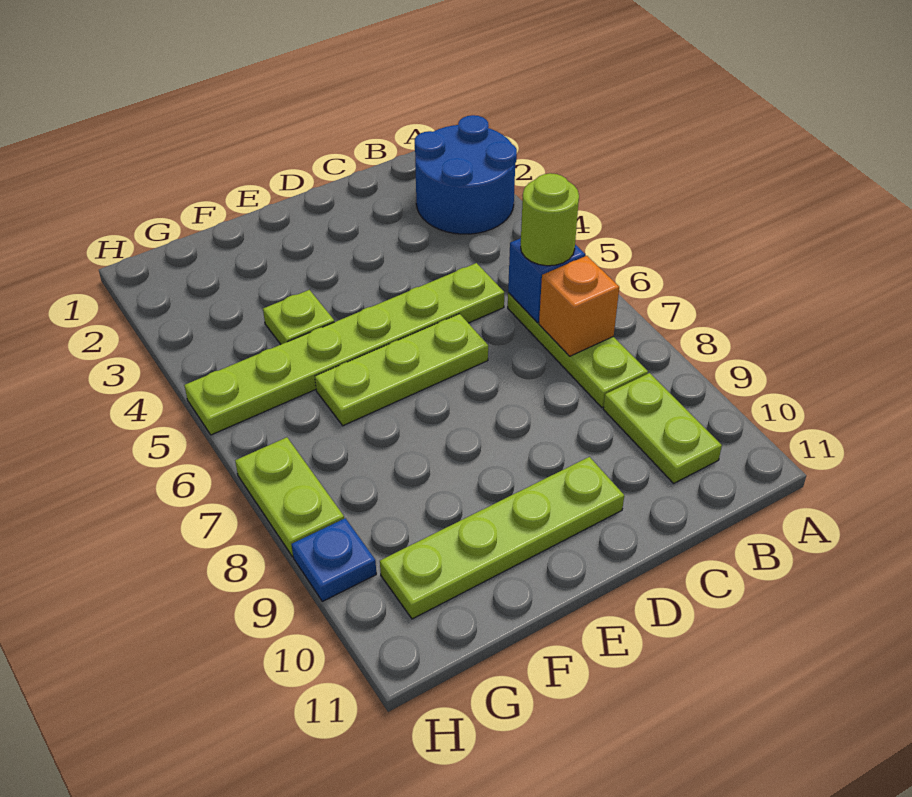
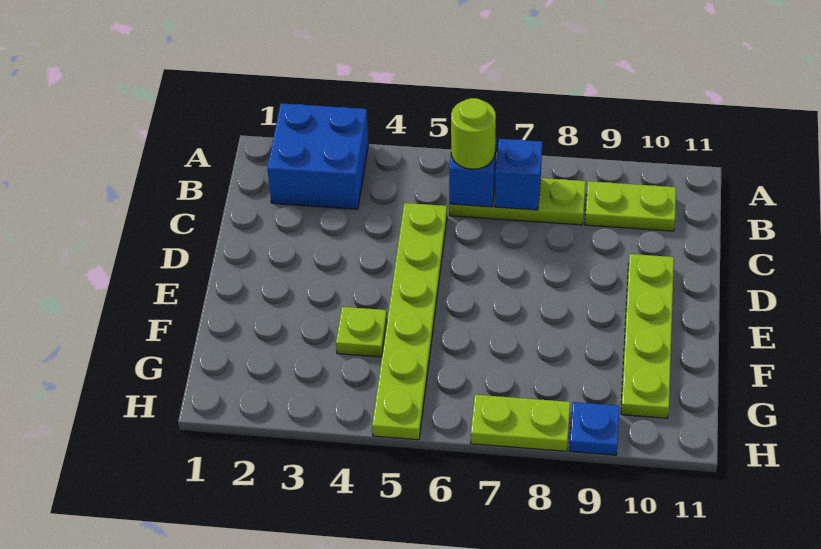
blue round brick A2:B3 level 1 -> blue brick A2:B3 level 1
orange brick B7 level 2 -> blue brick B7 level 2
lime plate D6:F6 level 1 -> none

